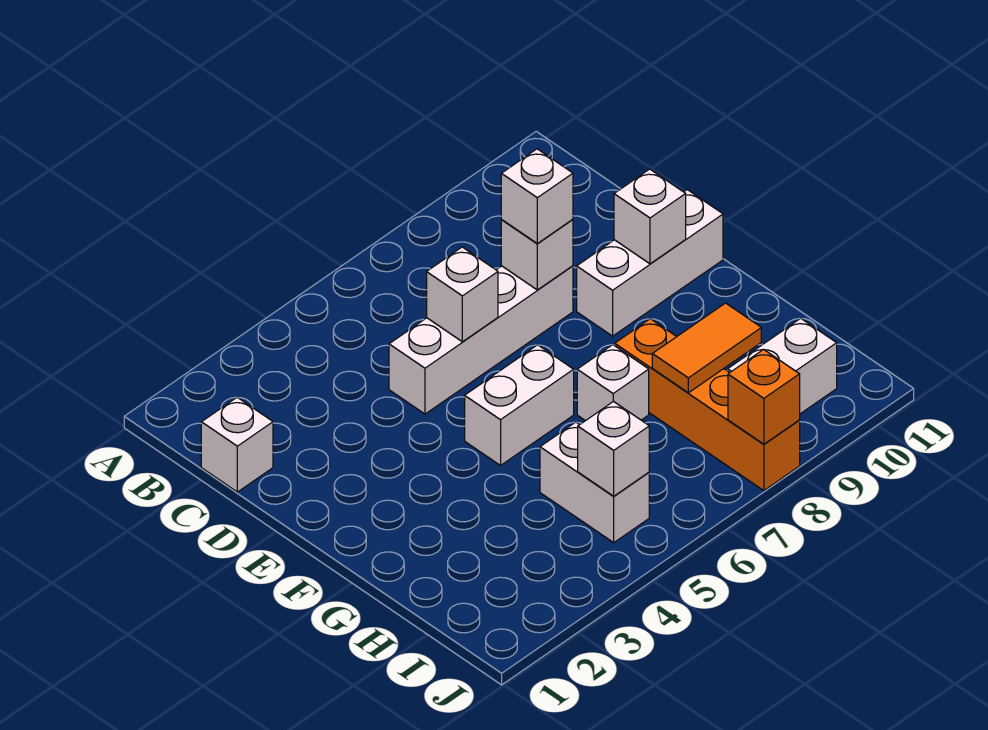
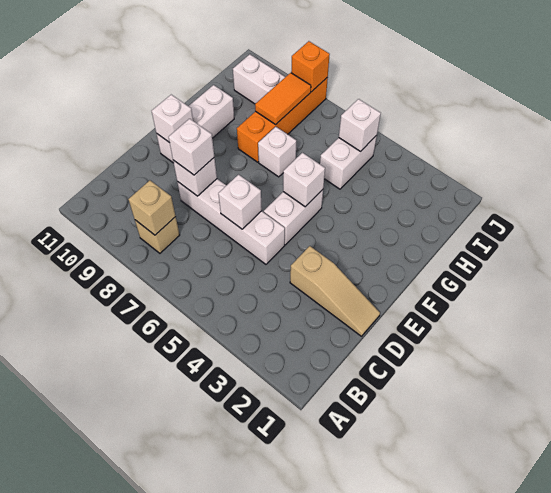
none -> tan brick B8 level 1
none -> tan brick B8 level 2
white brick C1 level 1 -> white brick F5 level 2
none -> tan slope D1:D3 level 1 top 3
white brick E9:E11 level 1 -> white brick E10:G10 level 1
white brick F5:F6 level 1 -> white brick E5:F5 level 1
orange tile H8:H9 level 2 -> orange tile H8:I8 level 2

